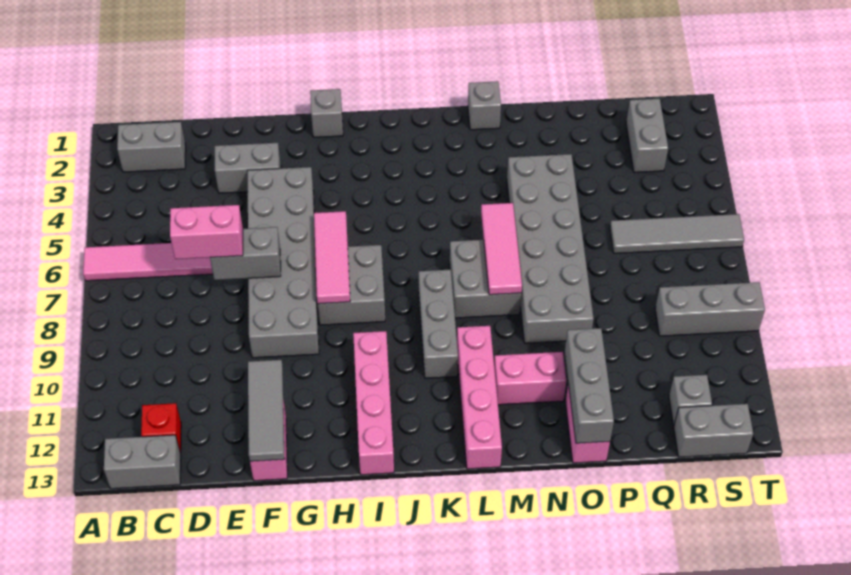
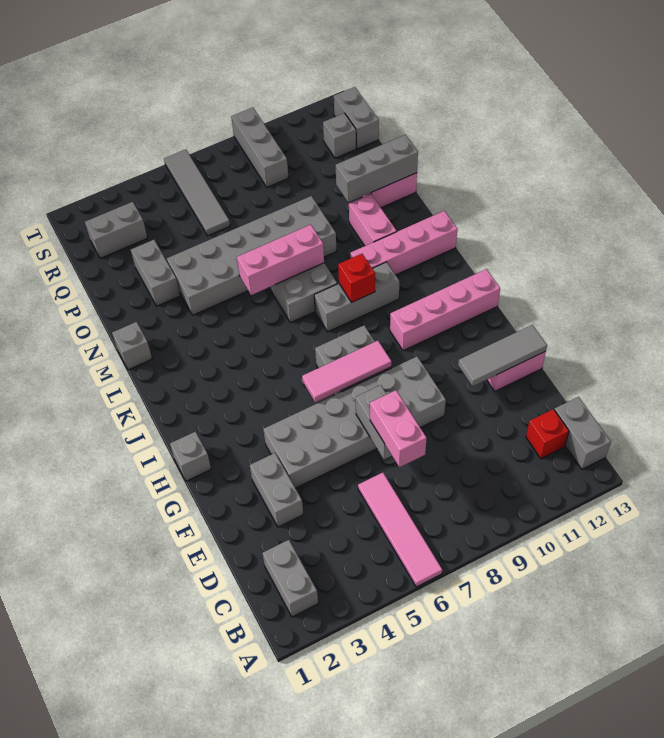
none -> red brick K9 level 2
pink tile M6:M8 level 2 -> pink brick M6:M8 level 2
none -> grey brick O3:P3 level 1

